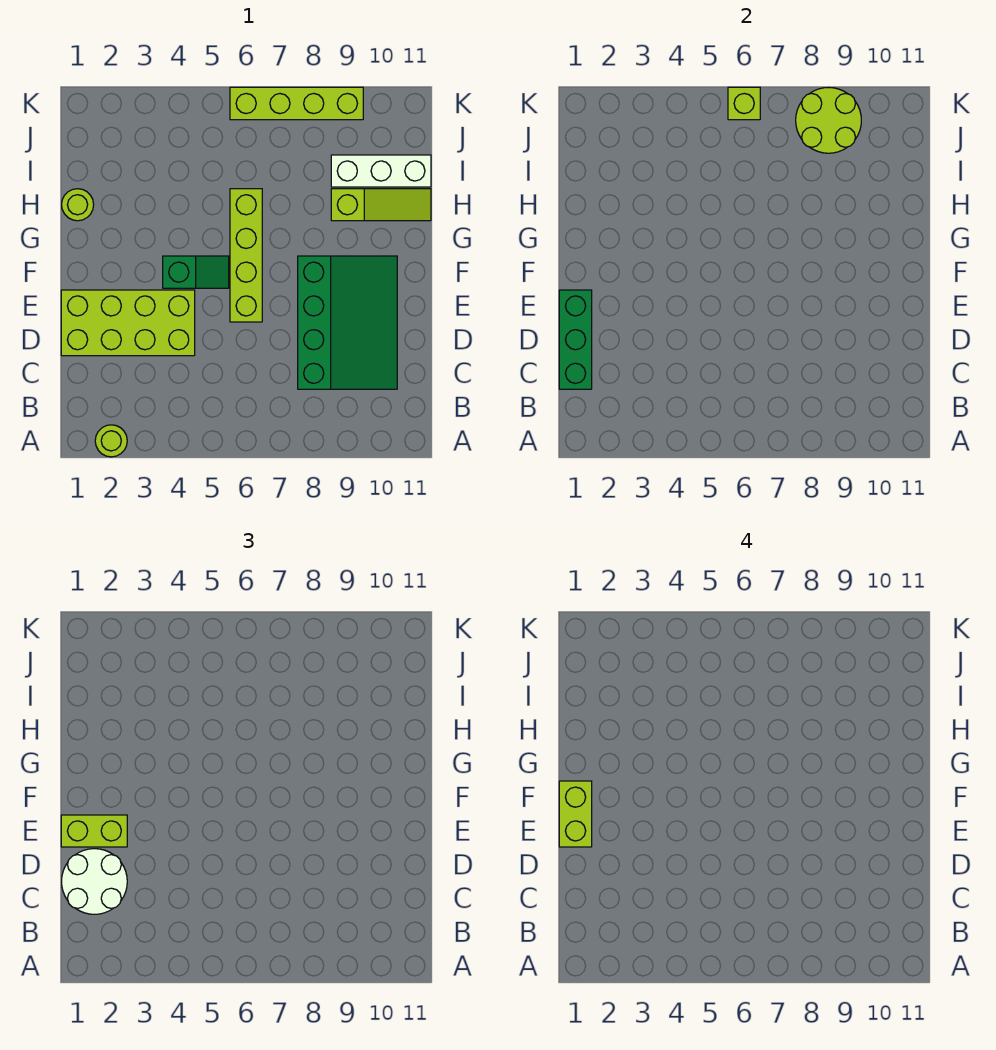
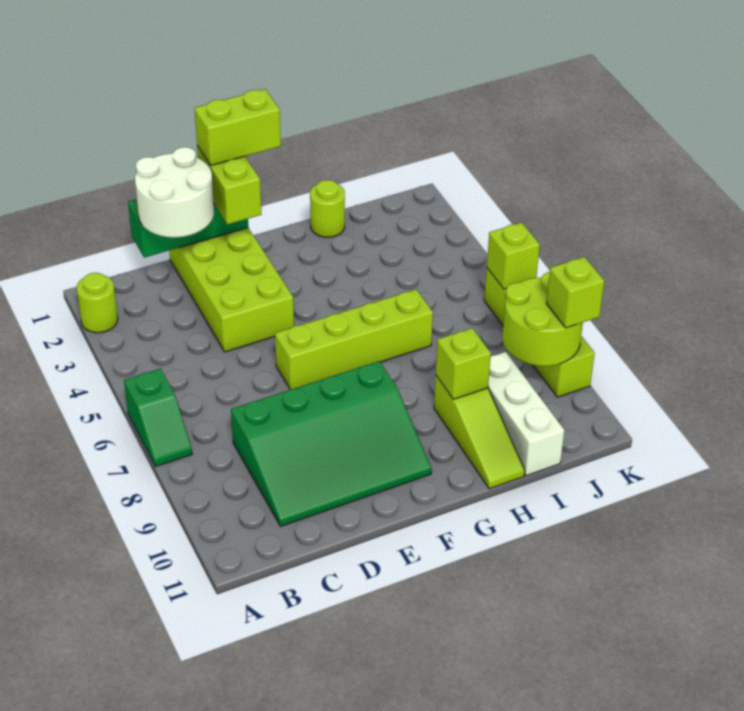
green slope F4:F5 level 1 top 4 -> green slope A6:A7 level 1 top 6
none -> lime brick H9 level 2
none -> lime brick K9 level 3

